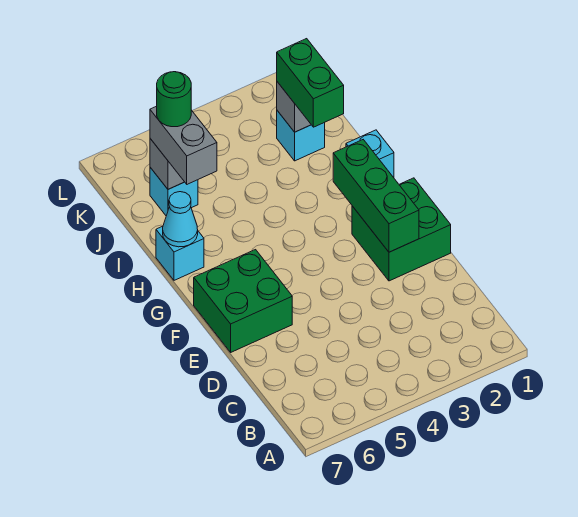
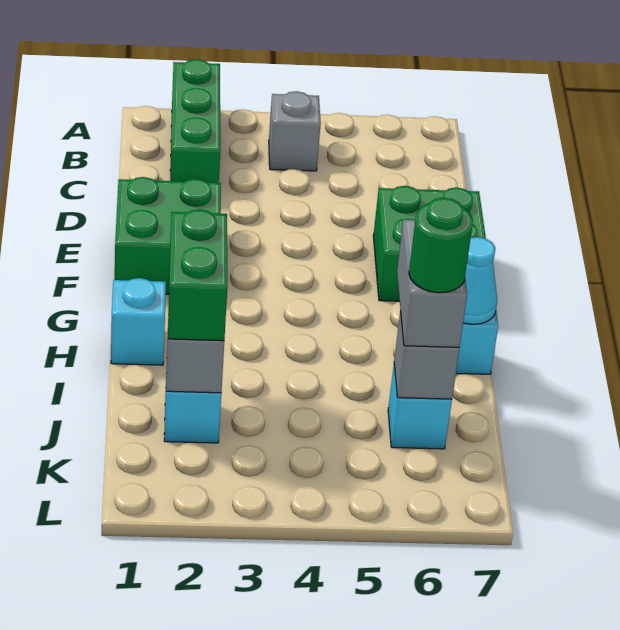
none -> grey brick B4 level 1
green brick E2:G2 level 2 -> green brick A2:C2 level 1

